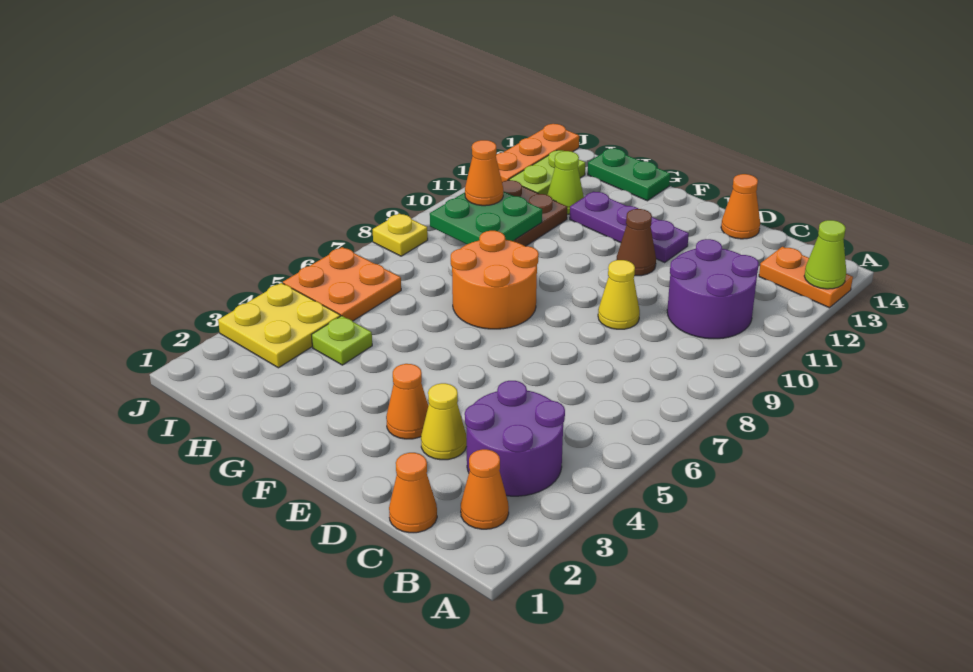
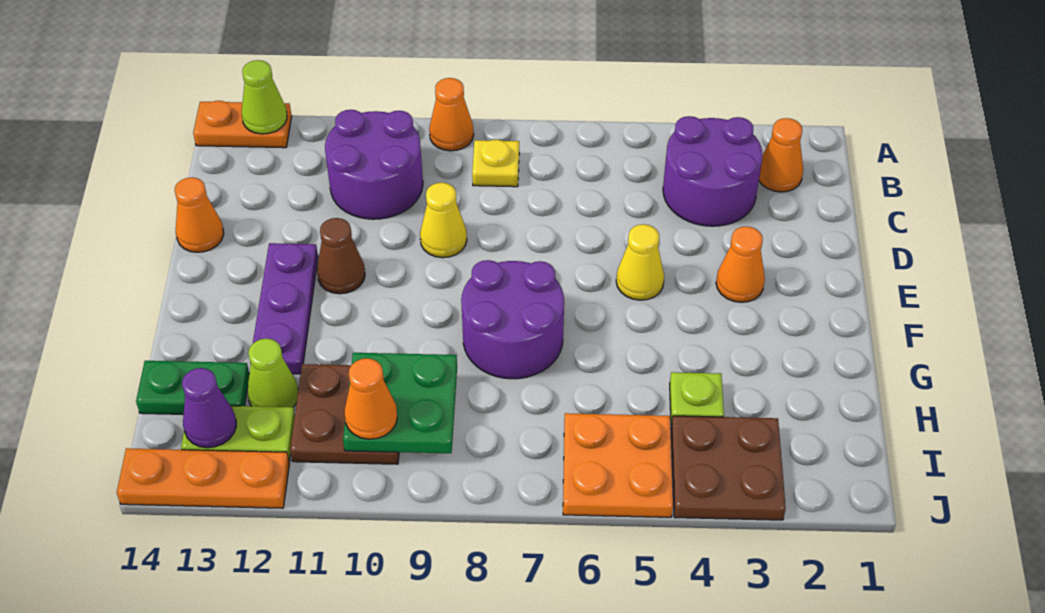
orange plate A13:B13 level 1 -> orange plate A13:A14 level 1
orange cone C1 level 1 -> orange cone A9 level 1
yellow cone D3 level 1 -> yellow cone E5 level 1
orange round brick F7:G8 level 1 -> purple round brick F7:G8 level 1
green plate G14:H14 level 1 -> green plate H13:H14 level 1
yellow plate I3:J4 level 1 -> brown plate I3:J4 level 1
none -> purple cone I13 level 2
yellow plate J8 level 1 -> yellow plate B8 level 1

